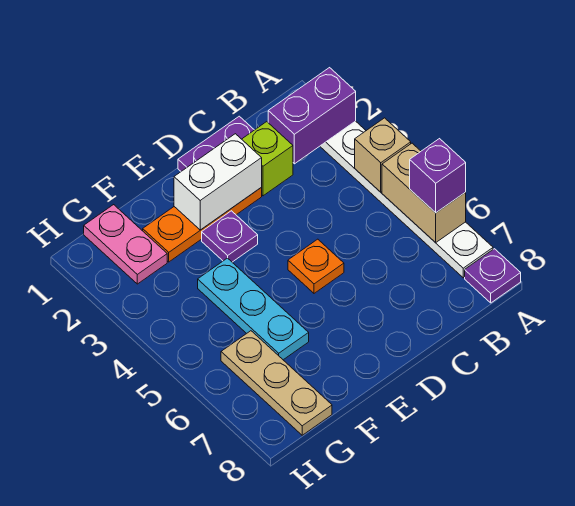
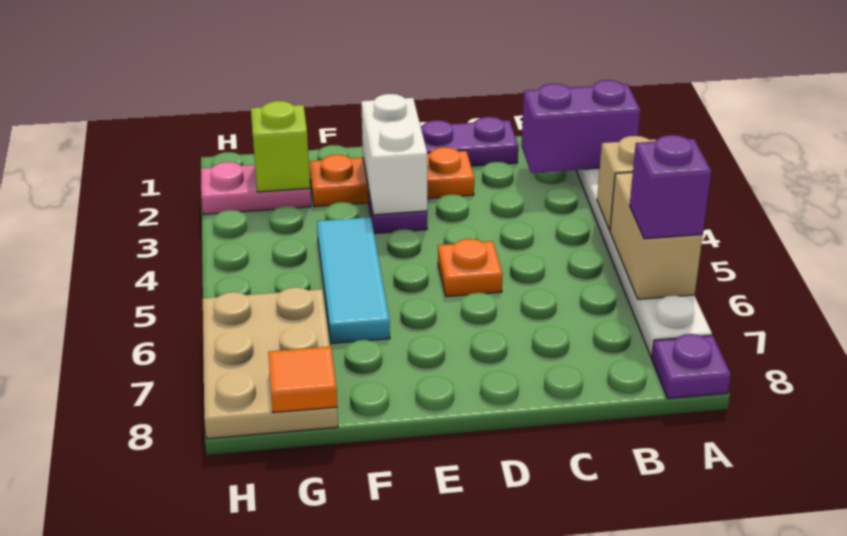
lime brick C2 level 1 -> lime brick G2 level 2
white brick D2:E2 level 2 -> white brick E2:E3 level 2
cyan plate F4:F6 level 1 -> cyan tile F4:F6 level 1
pink plate G1:G2 level 1 -> pink plate G2:H2 level 1
tan plate G6:G8 level 1 -> tan plate G6:H8 level 1
none -> orange tile G8 level 2

